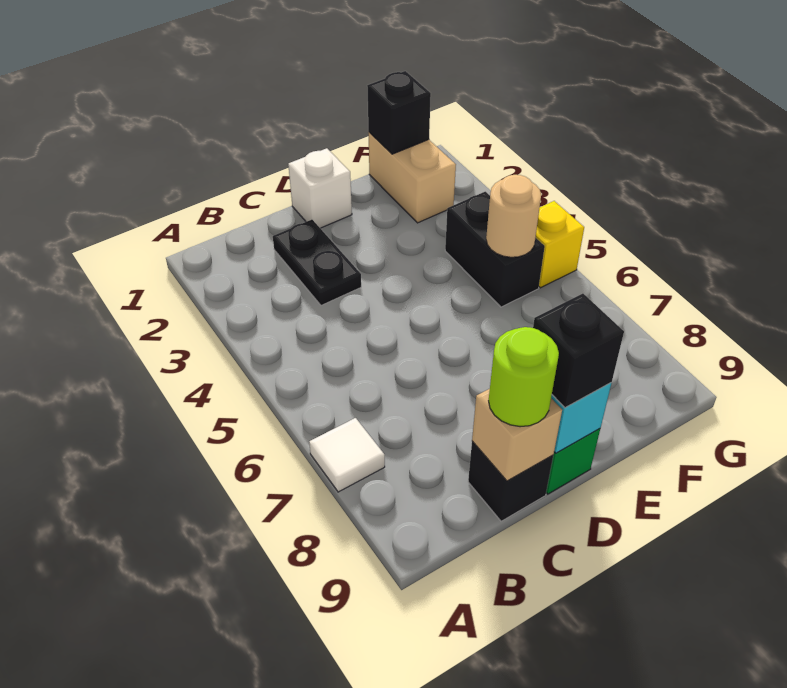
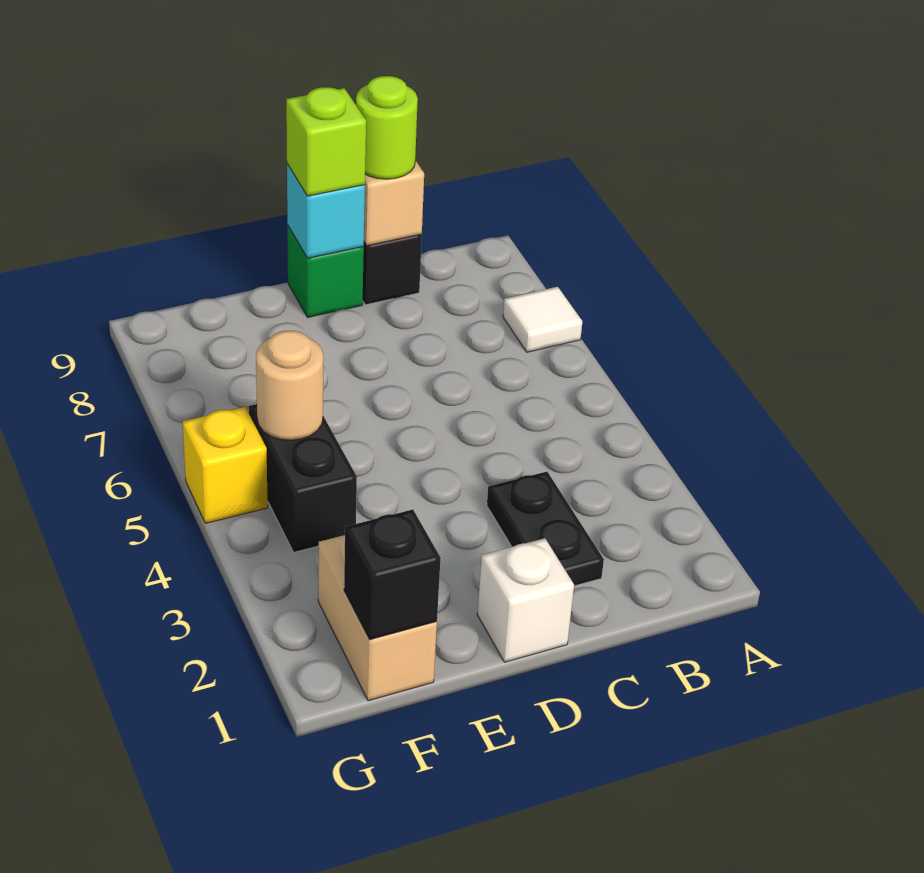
black brick D9 level 3 -> lime brick D9 level 3

